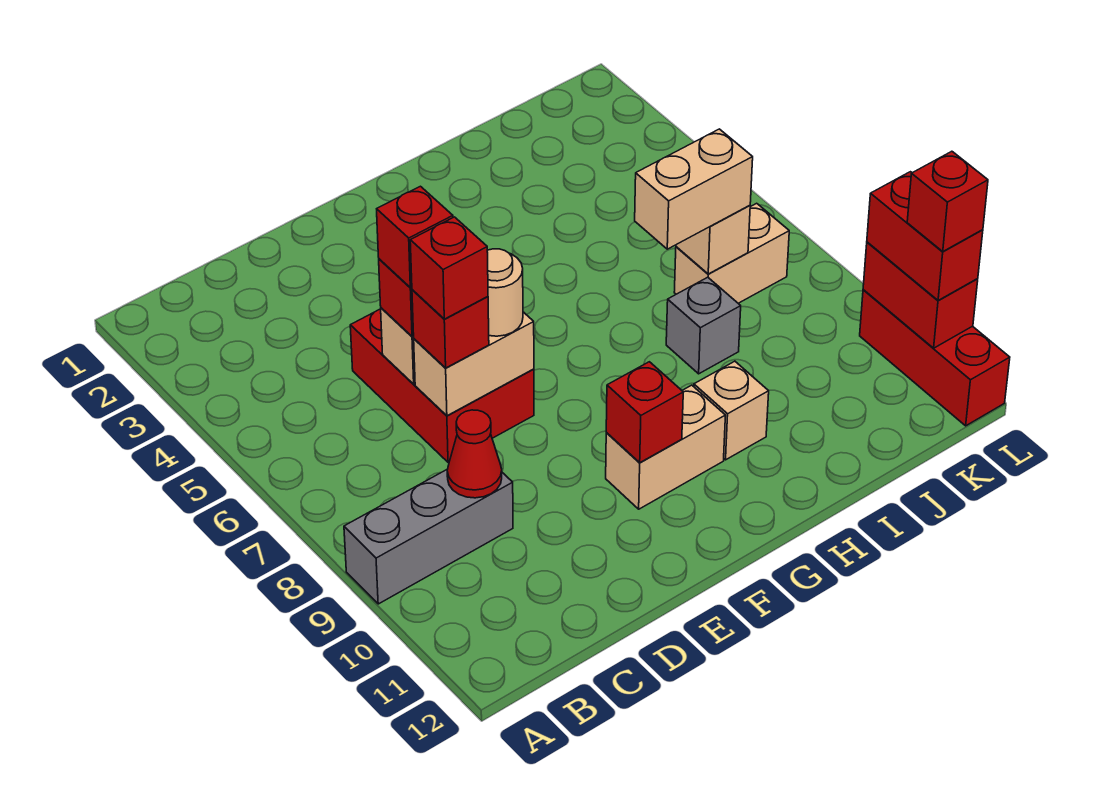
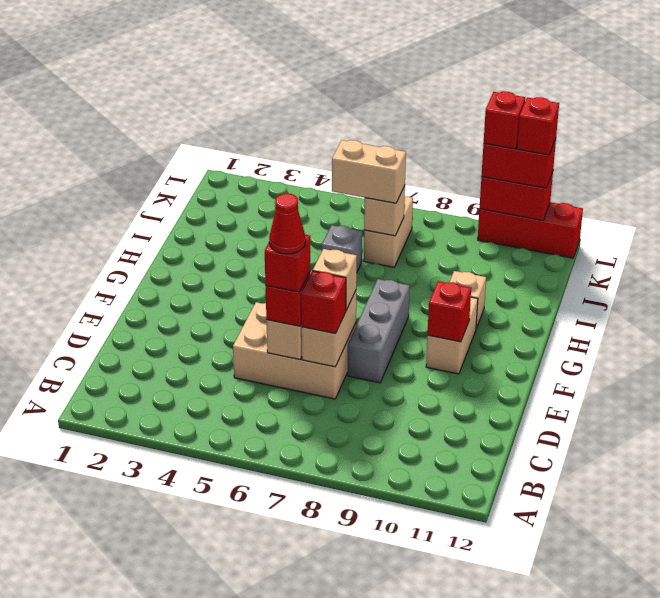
grey brick A9:C9 level 1 -> grey brick E8:G8 level 1
red cone C9 level 2 -> red cone D6 level 5
red brick D5:E7 level 1 -> tan brick D5:E7 level 1
red brick D7 level 4 -> red brick L10 level 4
tan round brick E7 level 3 -> tan brick E7 level 3
tan brick I7:J7 level 3 -> tan brick J6:J7 level 3
grey brick I8 level 1 -> grey brick I6 level 1

